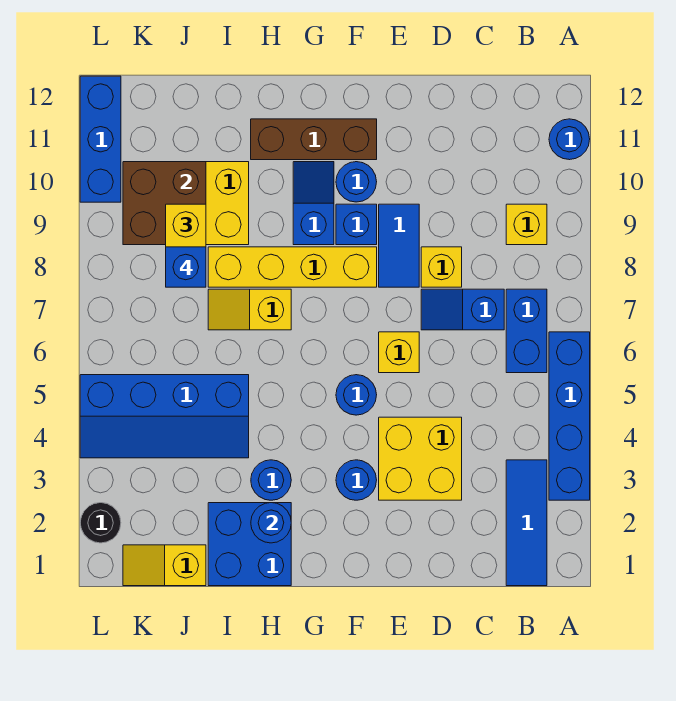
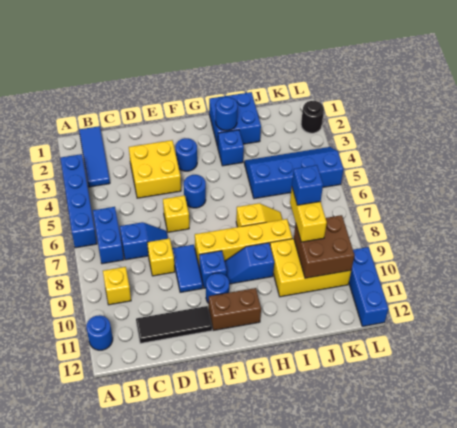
none -> black tile C11:E11 level 1
brown brick F11:H11 level 1 -> brown brick F11:G11 level 1
blue slope G9:G10 level 1 top 9 -> blue slope G9:H9 level 1 top H
blue round brick H3 level 1 -> blue brick H3 level 1
yellow slope J1:K1 level 1 top J -> none

